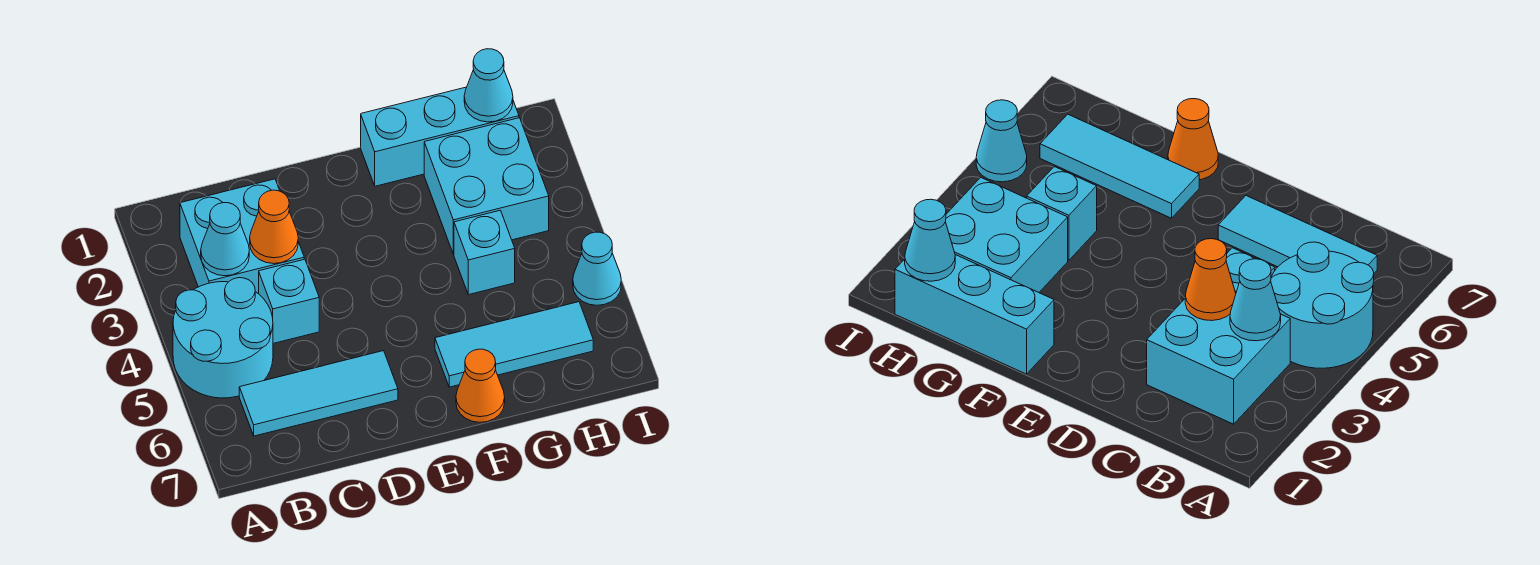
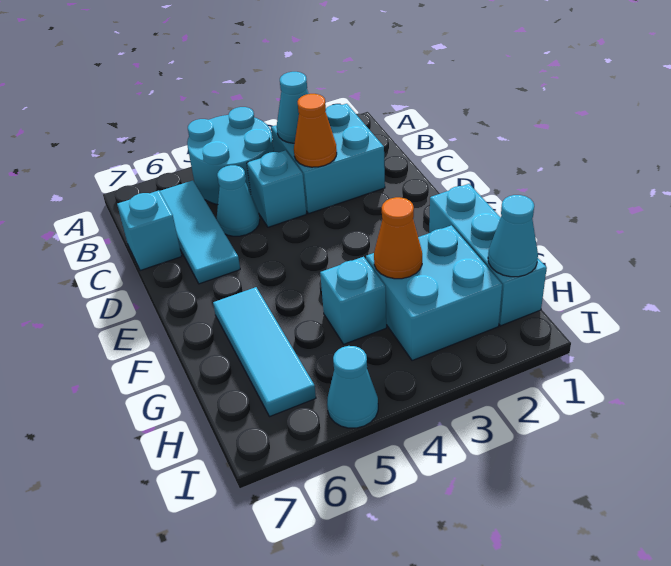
none -> cyan cone C5 level 1
none -> cyan brick C7 level 1
orange cone F7 level 1 -> orange cone G3 level 2

